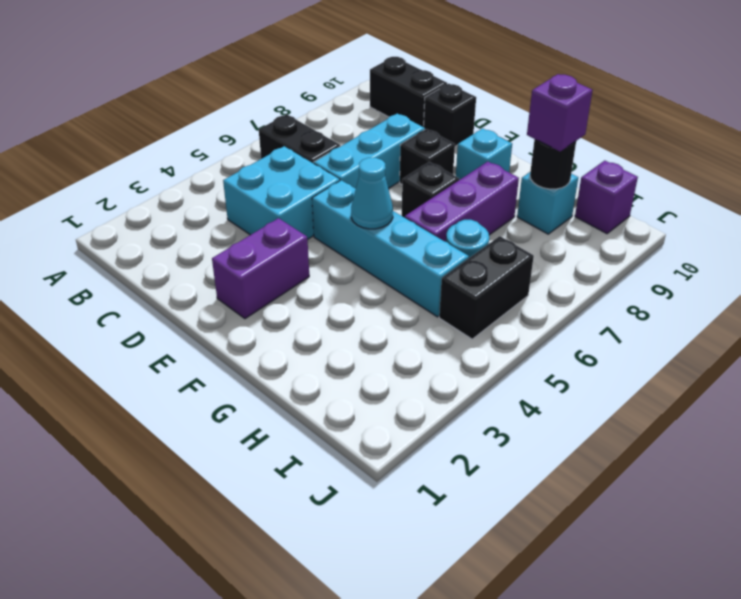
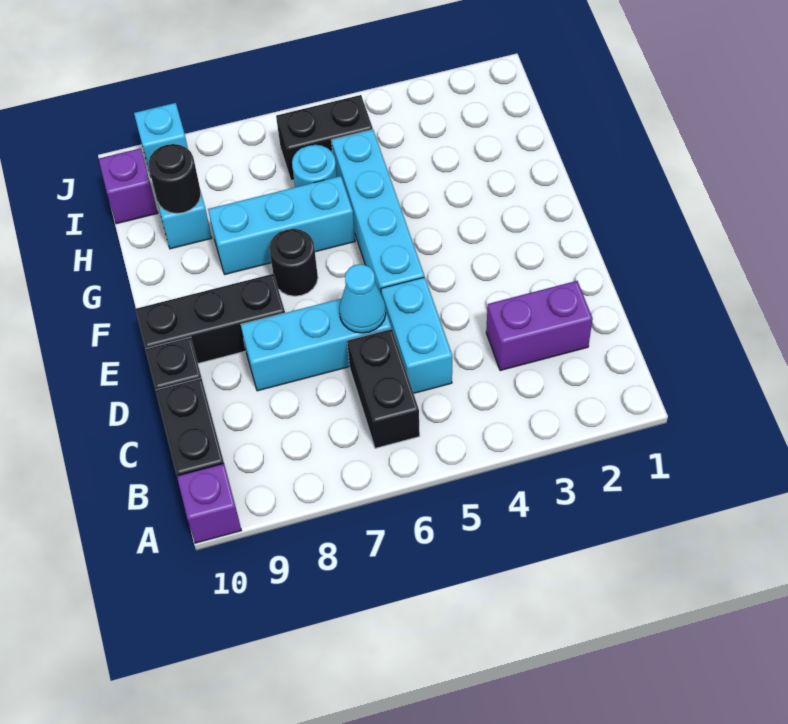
cyan brick C4:D5 level 1 -> cyan brick C5:D5 level 1
purple brick E2:E3 level 1 -> purple brick C2:C3 level 1
black brick E8 level 1 -> black brick E8:E10 level 1
cyan cone F5 level 2 -> cyan cone D6 level 2
black brick F7 level 1 -> black round brick F7 level 1
cyan brick F9 level 1 -> cyan brick J9 level 1
purple brick G6:G8 level 1 -> cyan brick G6:G8 level 1
purple brick H9 level 3 -> purple brick A10 level 1

